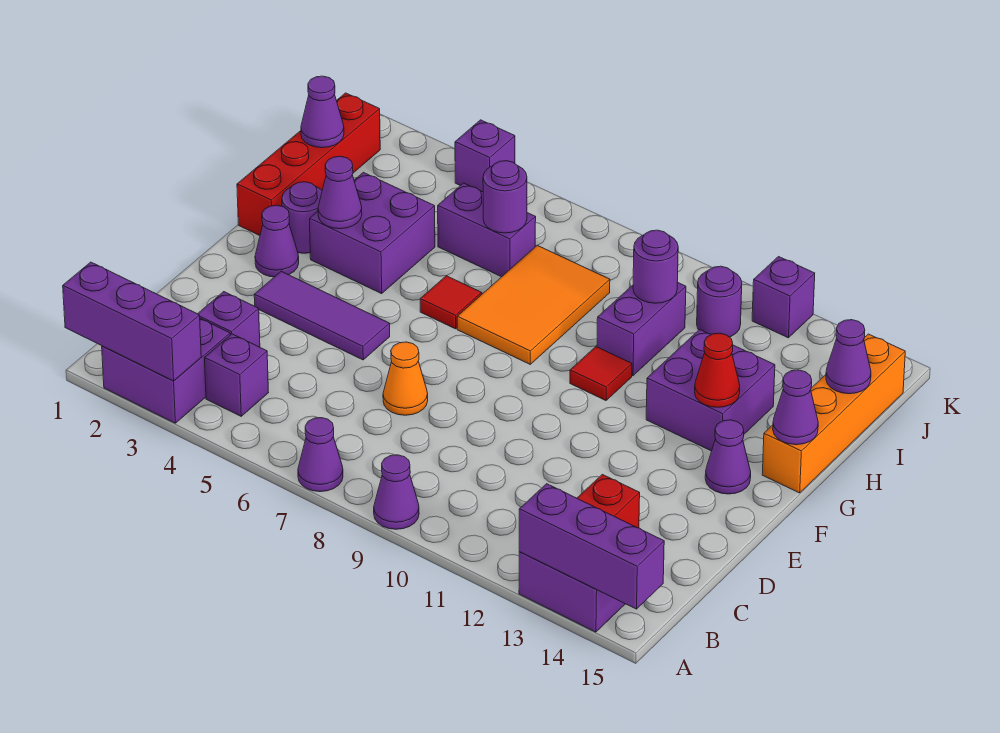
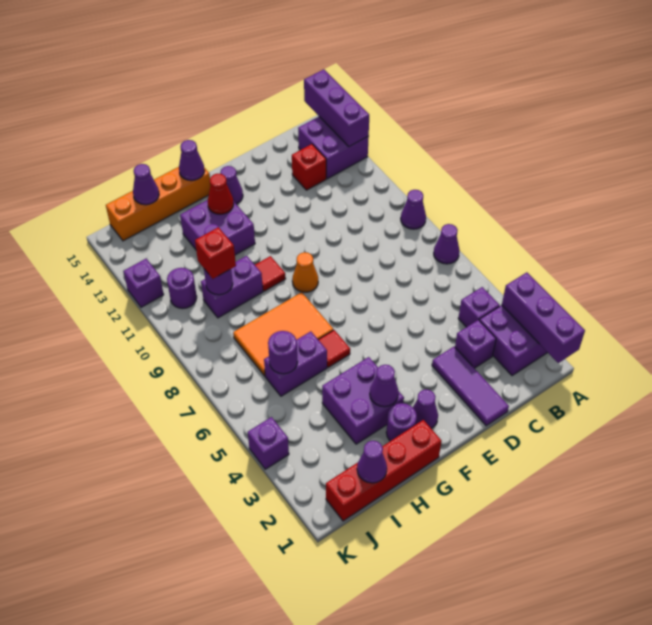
orange cone D7 level 1 -> orange cone F9 level 1
purple tile E3:E5 level 1 -> purple tile D1:D3 level 1
purple brick I5:I6 level 1 -> purple brick H6:I6 level 1
none -> red brick I10 level 3

